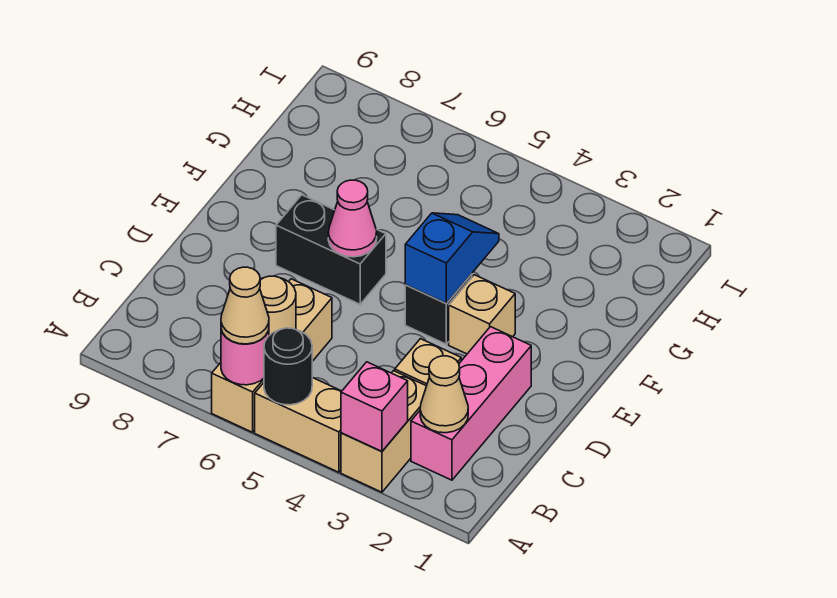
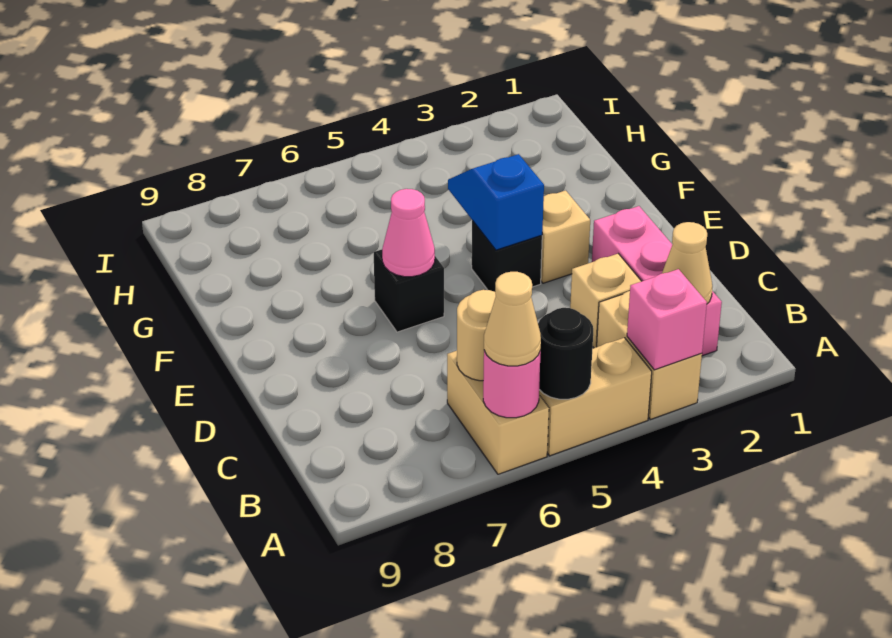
tan brick A6:C6 level 1 -> tan brick A6:B6 level 1
black brick E6:E7 level 1 -> black brick E6 level 1

